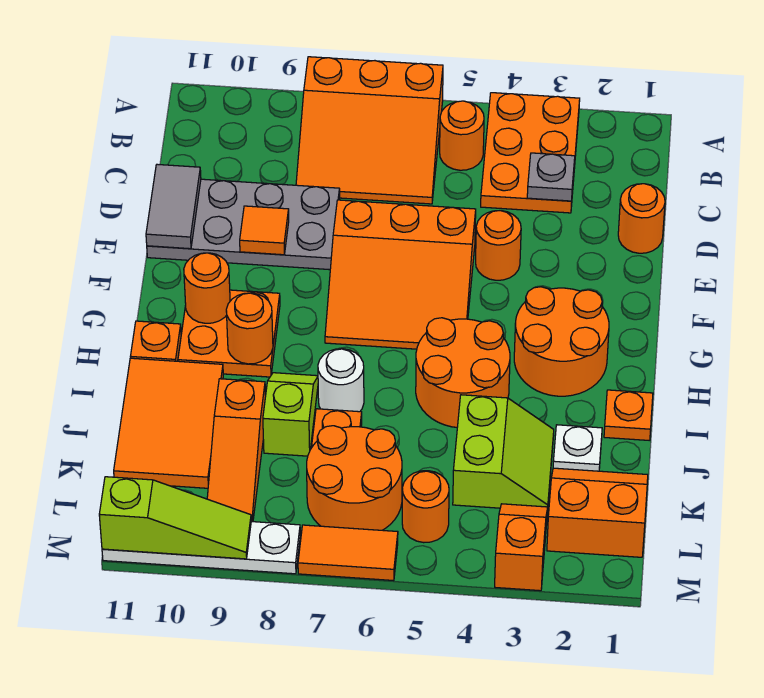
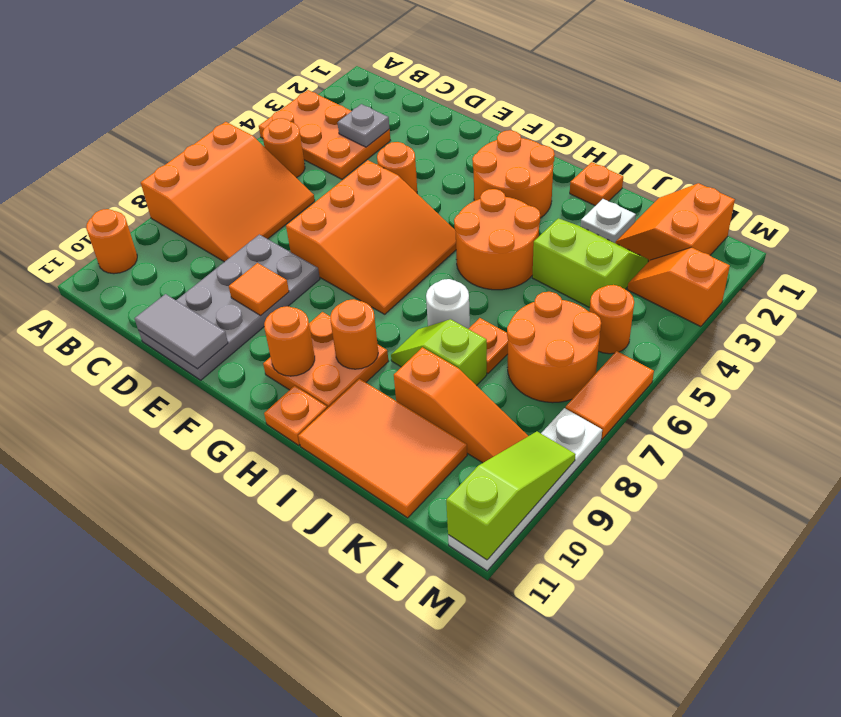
orange round brick D1 level 1 -> orange round brick A10 level 1

